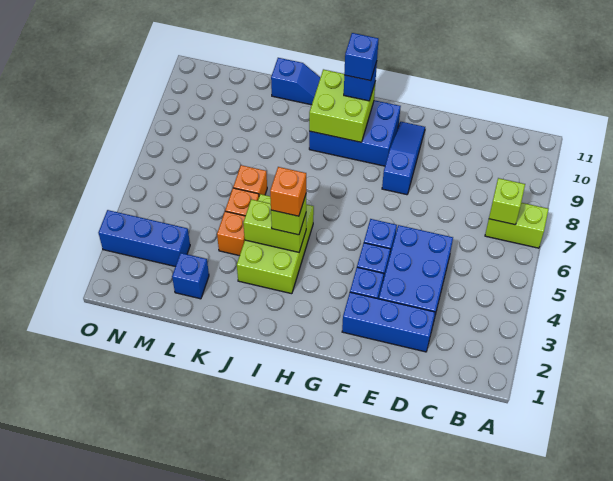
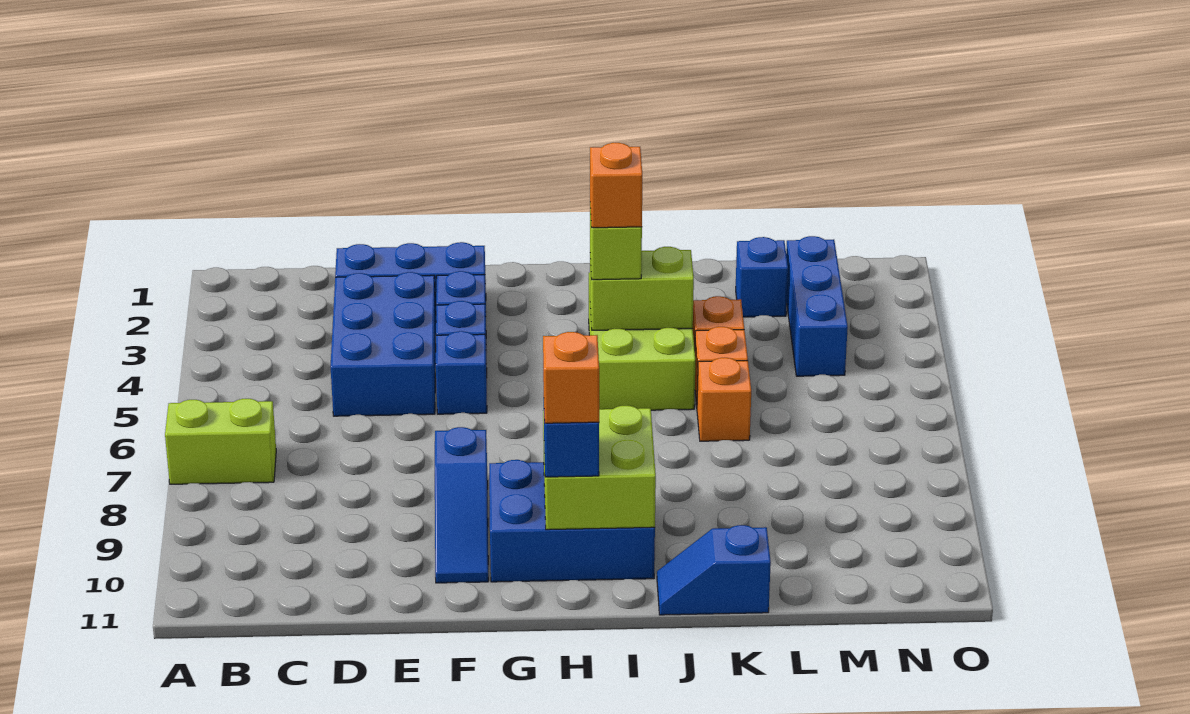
lime brick B7 level 2 -> none
blue brick H10 level 4 -> orange brick H10 level 4
blue brick M3:O3 level 1 -> blue brick M2:M4 level 1

